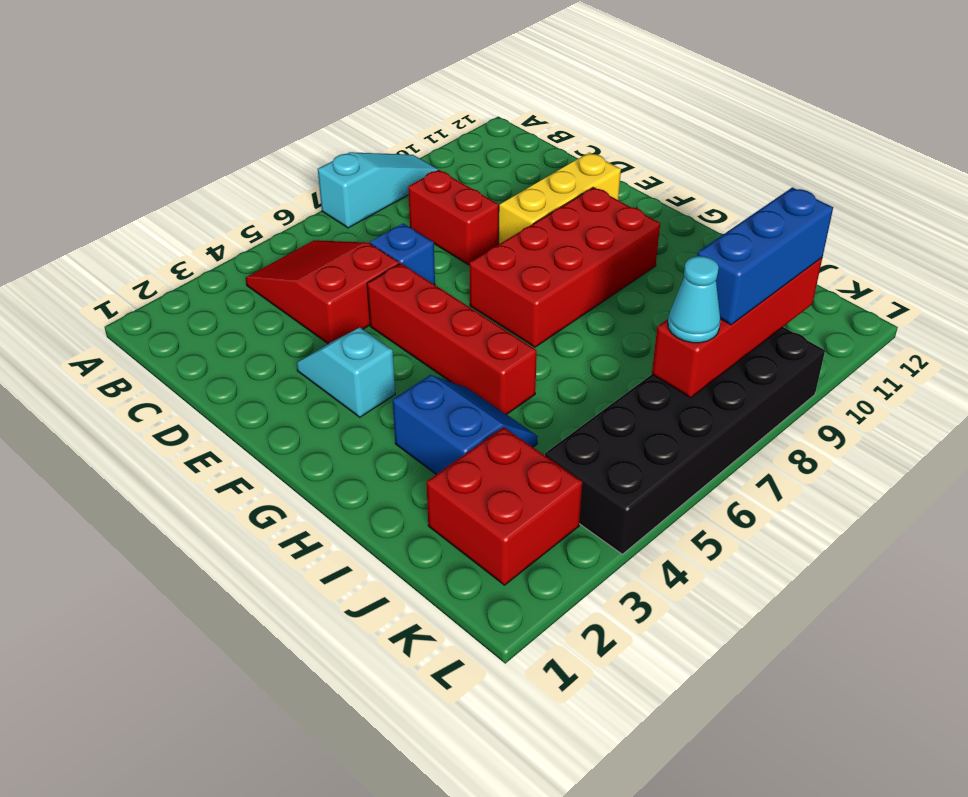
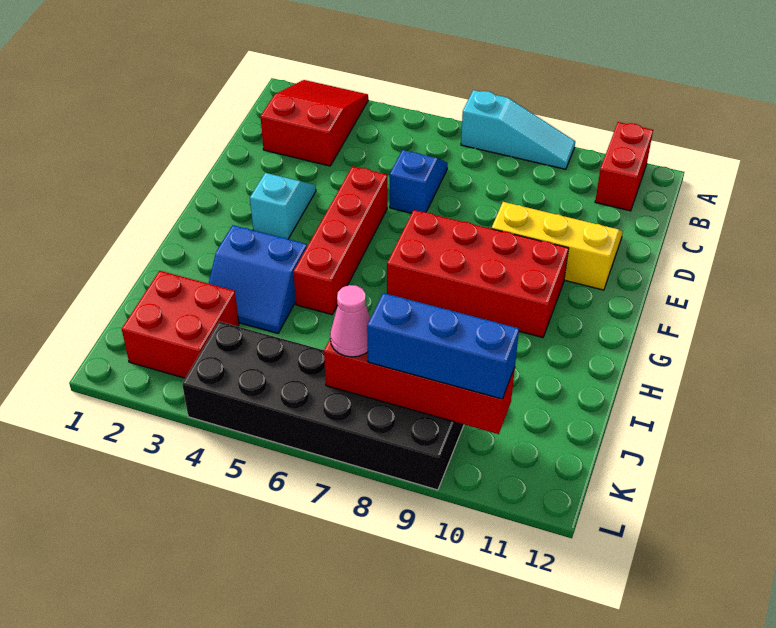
red slope B4:D5 level 1 top D -> red slope A2:C3 level 1 top C
red brick C8:D8 level 1 -> red brick A11:B11 level 1
blue slope H3:I4 level 1 top 3 -> blue slope H3:I4 level 1 top H
cyan cone K7 level 3 -> pink cone K7 level 3

